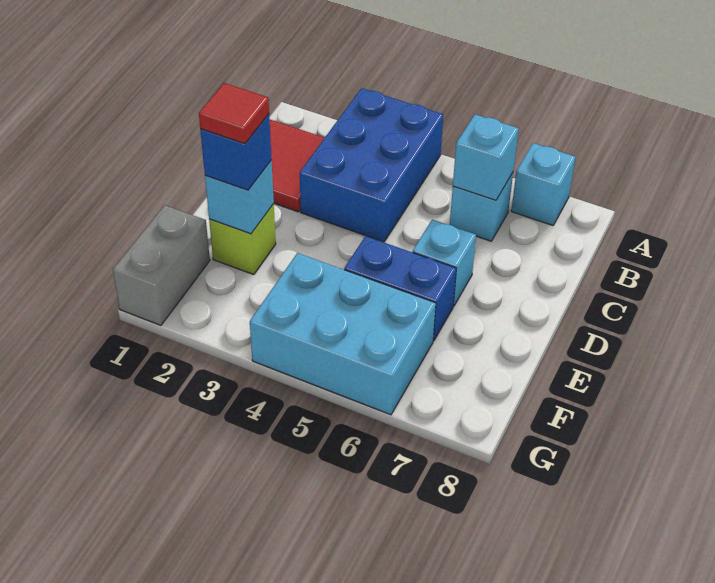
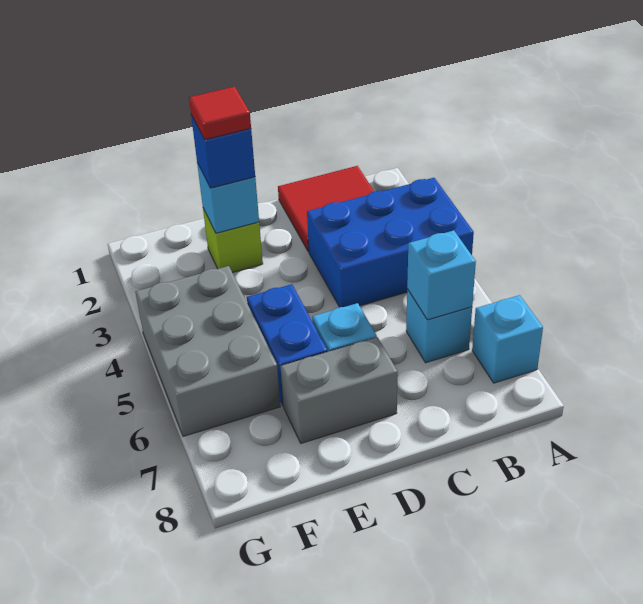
grey brick F1:G1 level 1 -> grey brick D7:E7 level 1
cyan brick F4:G6 level 1 -> grey brick F4:G6 level 1

